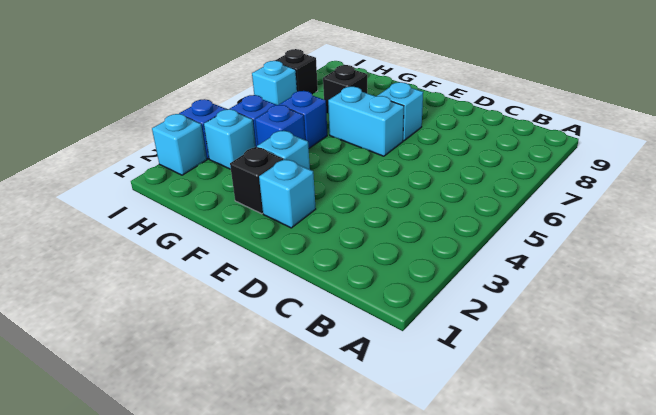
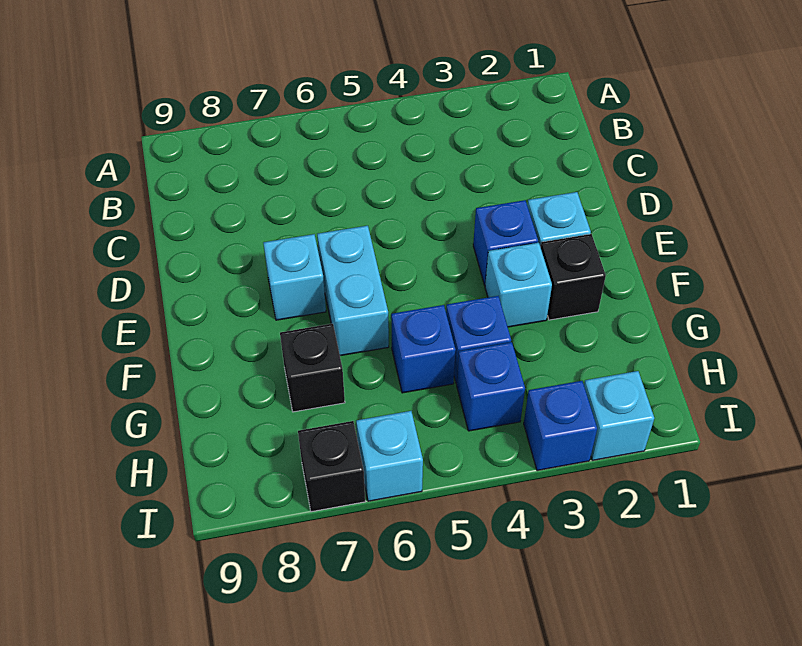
none -> blue brick E3 level 1
cyan brick H3 level 1 -> none

